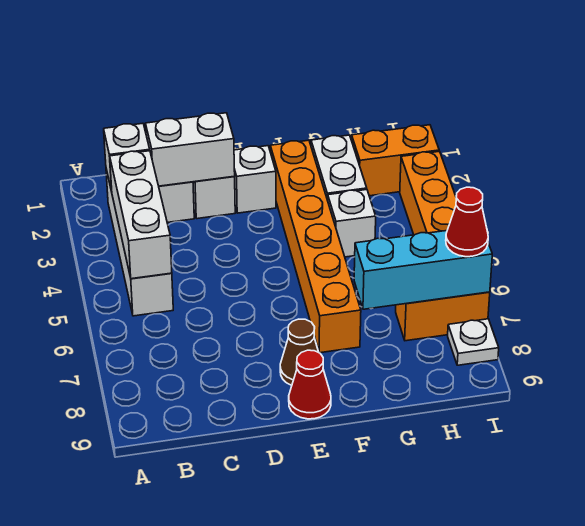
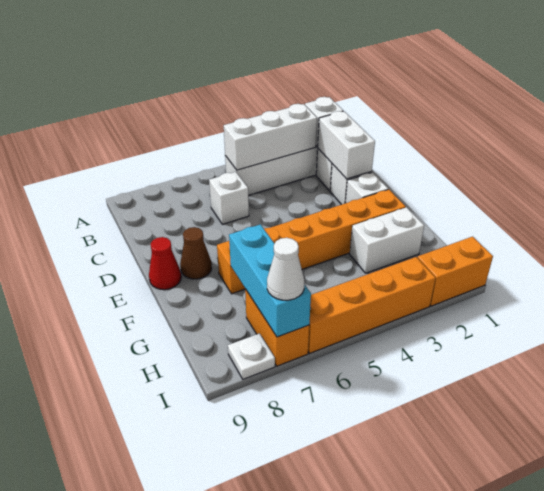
white brick G4 level 1 -> white brick C6 level 1
orange brick H2:I2 level 1 -> orange brick I1:I2 level 1
red cone I7 level 3 -> white cone I7 level 3

